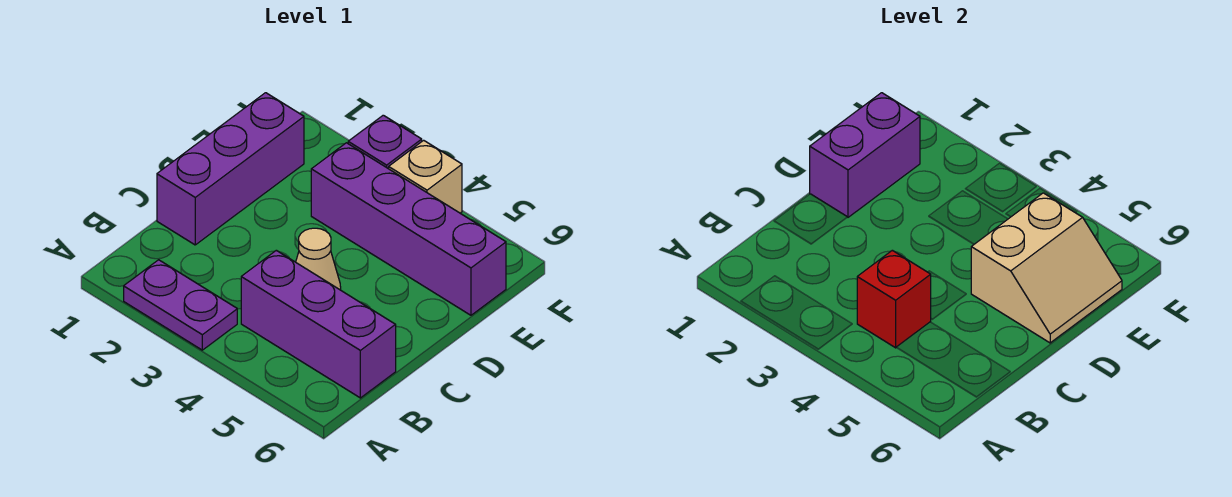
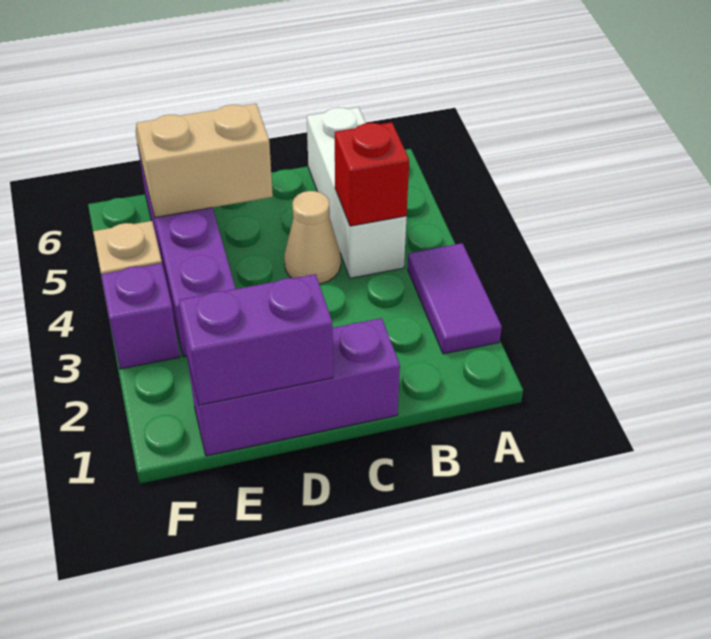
purple plate A2:A3 level 1 -> purple tile A2:A3 level 1
purple brick B4:B6 level 1 -> white brick B4:B6 level 1

